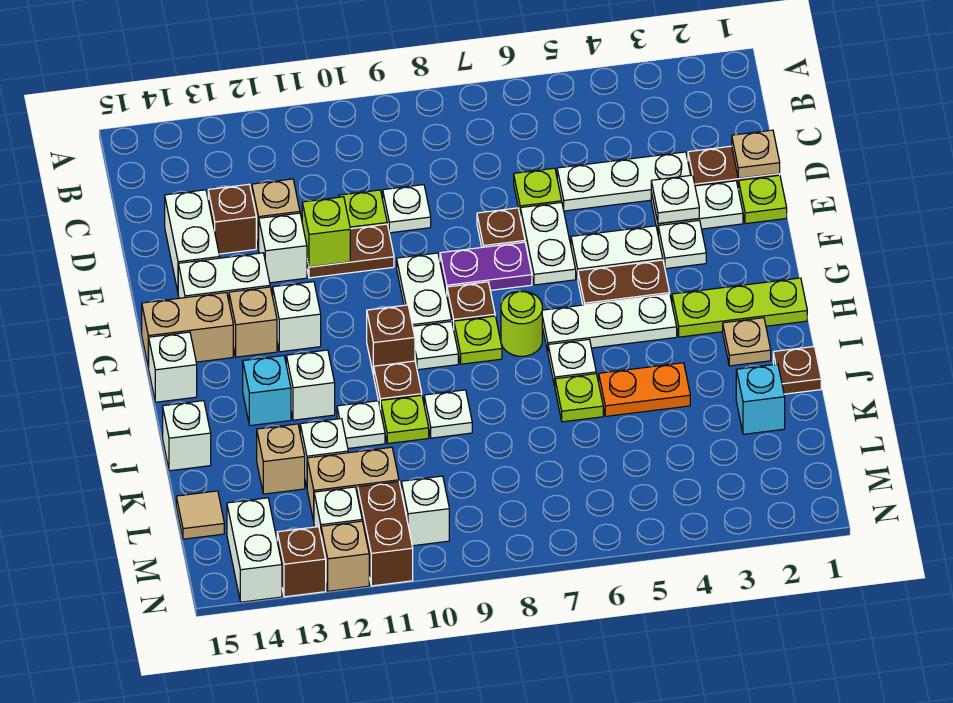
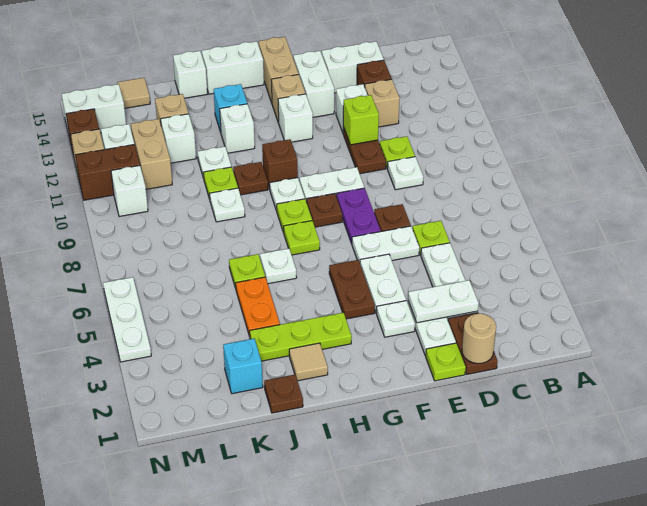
tan plate D1 level 2 -> tan round brick D1 level 2
white plate E3 level 2 -> white plate D3:E3 level 2
lime plate H1:H3 level 1 -> lime plate H3:J3 level 1
white plate H4:H6 level 1 -> white plate N4:N6 level 1
lime round brick H7 level 1 -> lime plate H7 level 1
white brick H15 level 1 -> white brick H15:I15 level 1
tan plate I2 level 1 -> tan tile I2 level 1

